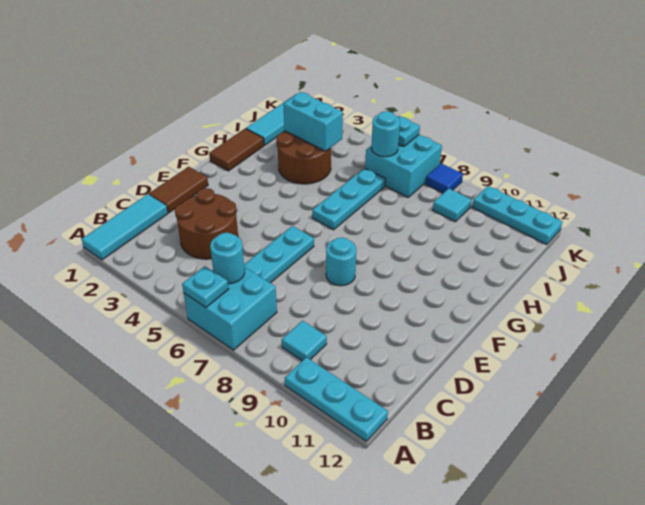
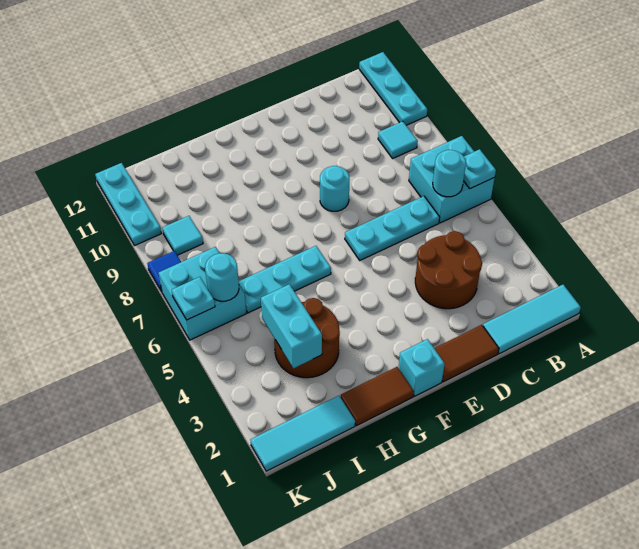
none -> cyan brick F1 level 1

